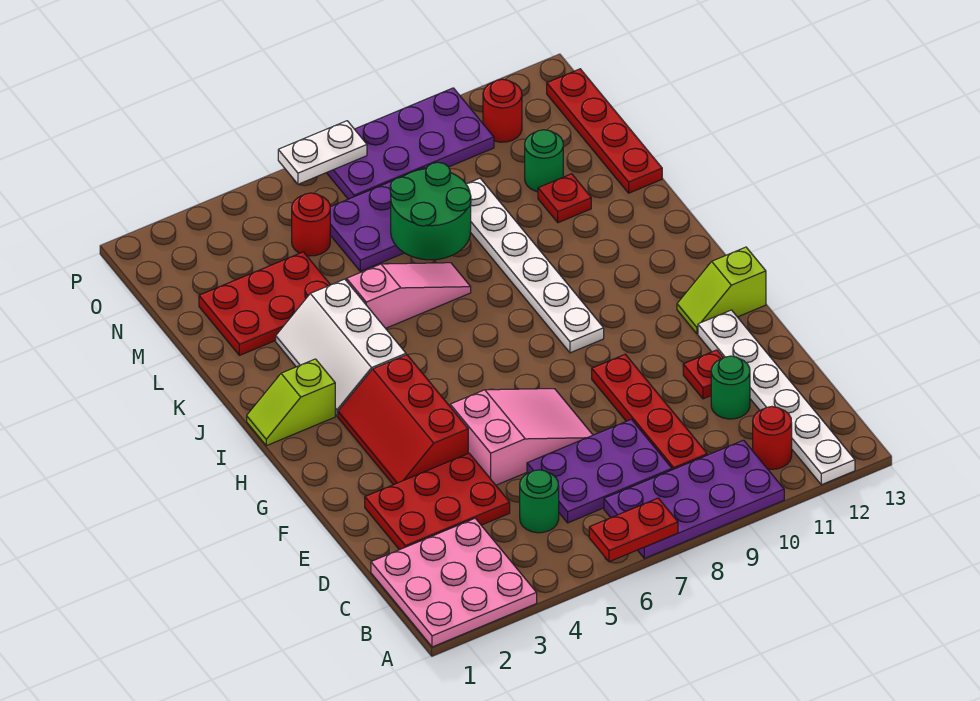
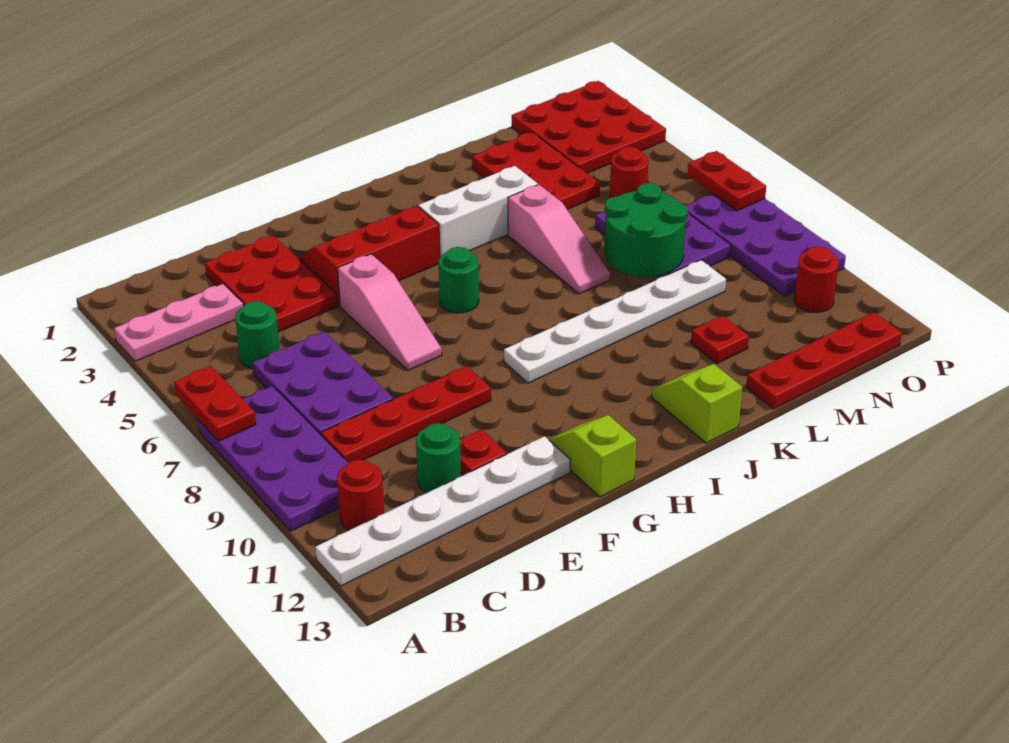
pink plate A1:C3 level 1 -> pink plate A3:C3 level 1
pink slope E5:F7 level 1 top 5 -> pink slope F5:F7 level 1 top 5
lime slope I1:I2 level 1 top 2 -> lime slope J12:J13 level 1 top 13
green round brick M11 level 1 -> green round brick H6 level 1
none -> red plate N1:P3 level 1
white plate P6:P7 level 2 -> red plate P6:P7 level 2

